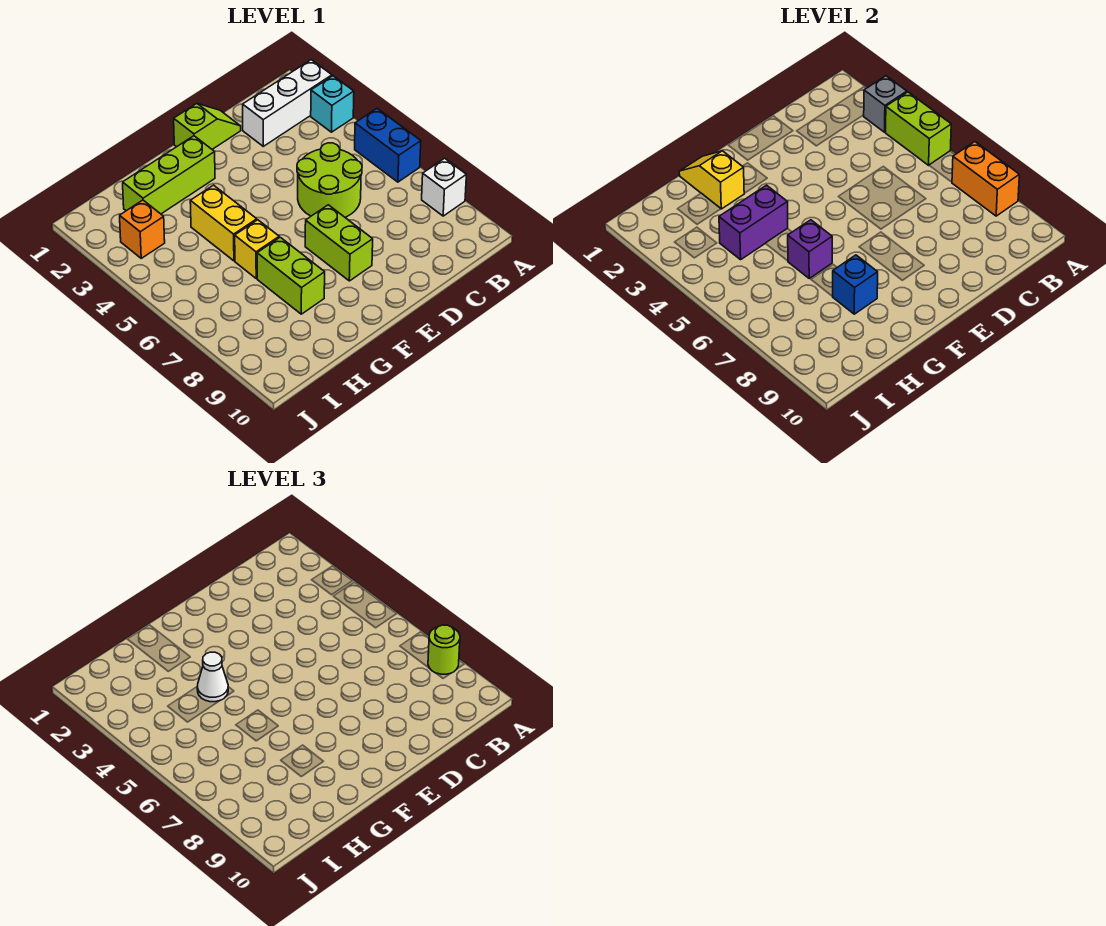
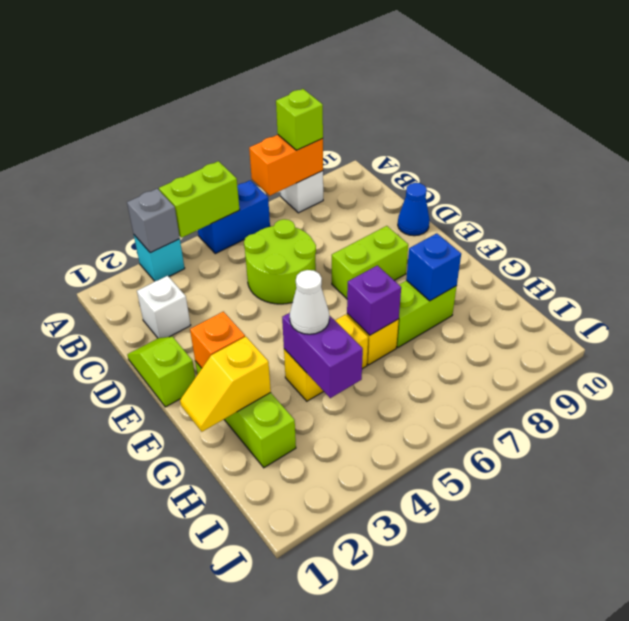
white brick A2:C2 level 1 -> white brick C2 level 1
lime round brick A8 level 3 -> lime brick A8 level 3
none -> blue cone D10 level 1
orange brick I3 level 1 -> orange brick F2 level 2

